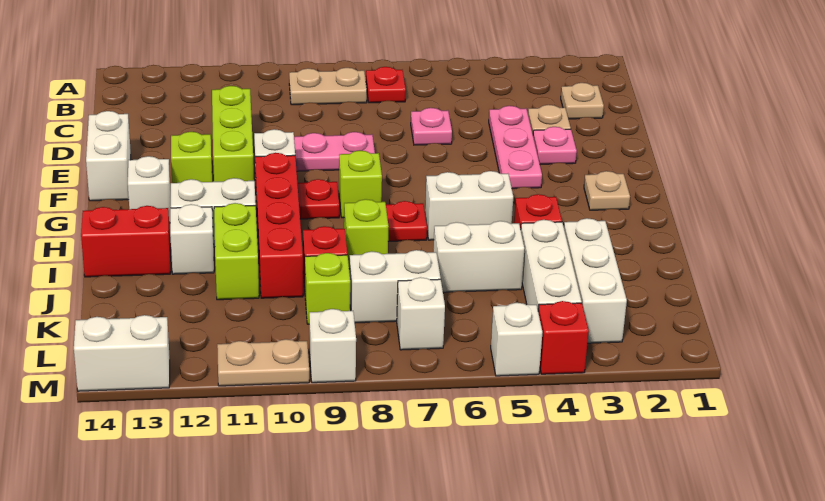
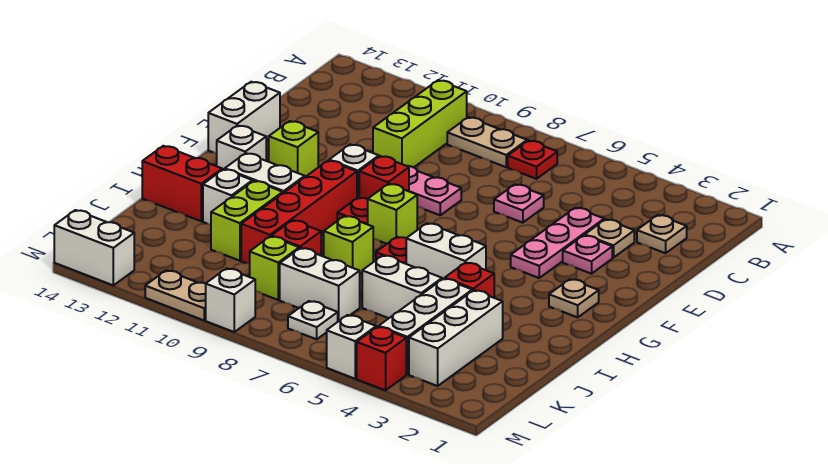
lime brick D11:F11 level 1 -> lime brick B10:D10 level 1
none -> red brick F9 level 1
white brick L7 level 1 -> white plate L7 level 1

